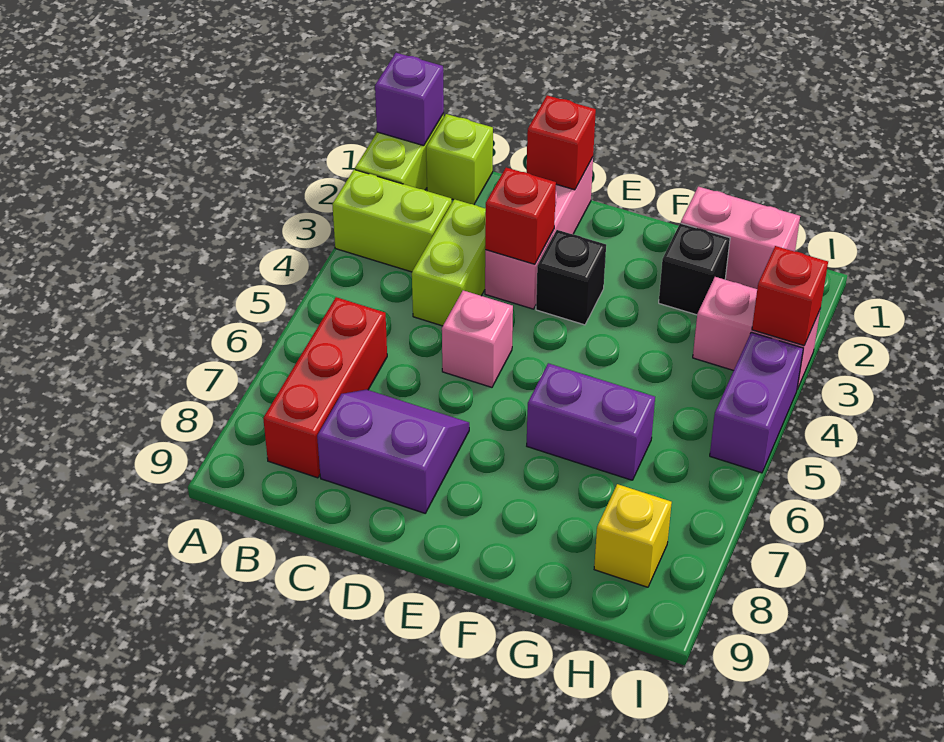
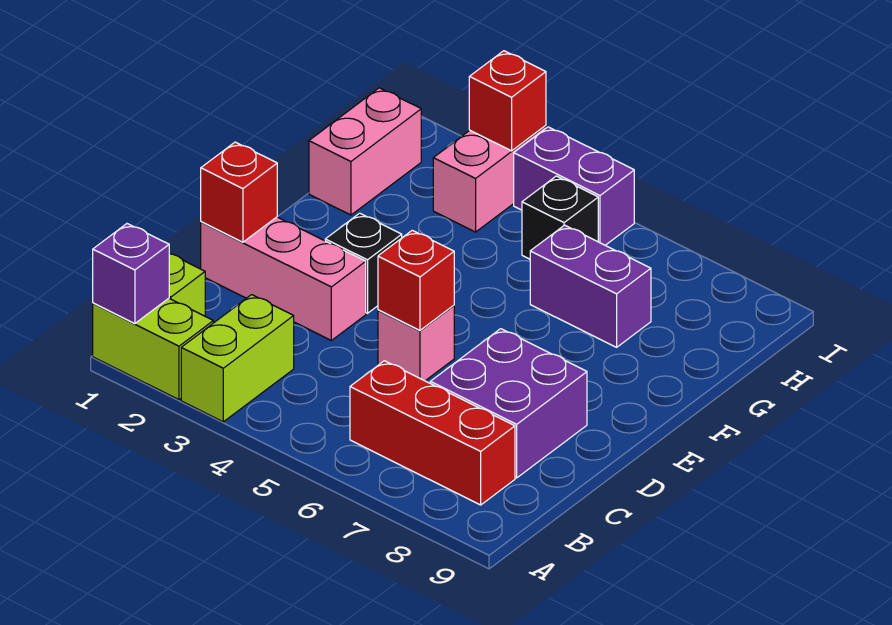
lime brick C3:C4 level 1 -> none
purple slope C7:D8 level 1 top 8 -> purple brick C7:D8 level 1
red brick D3 level 2 -> red brick D5 level 2
purple brick F6:G6 level 1 -> purple brick G6:G7 level 1
black brick G2 level 1 -> black brick H5 level 1
yellow brick H8 level 1 -> none

